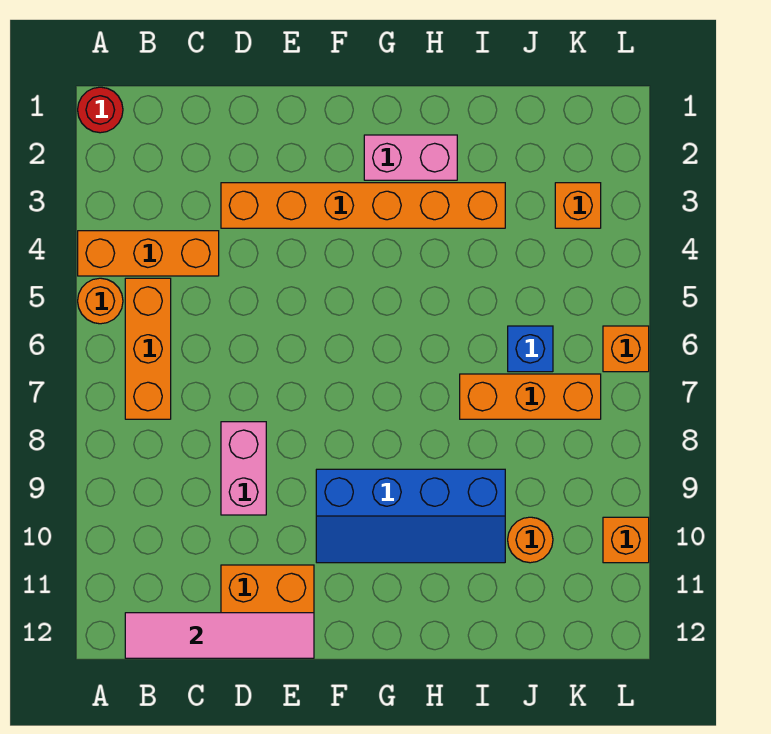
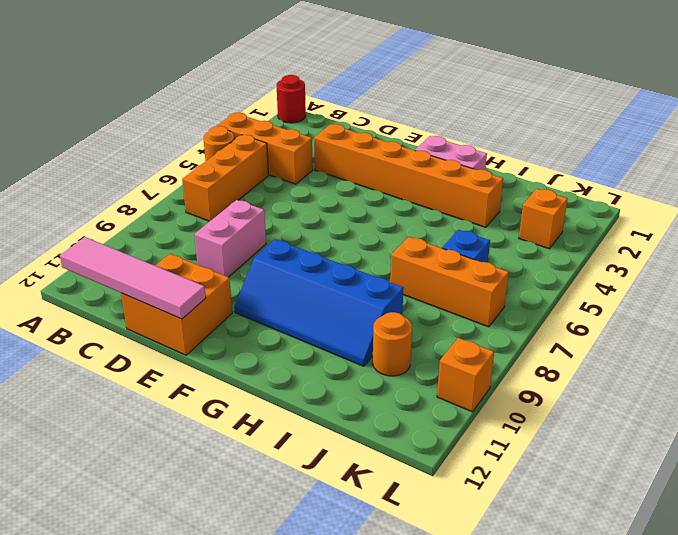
orange brick L6 level 1 -> none

